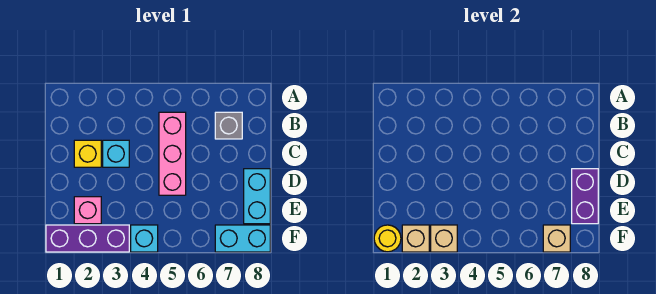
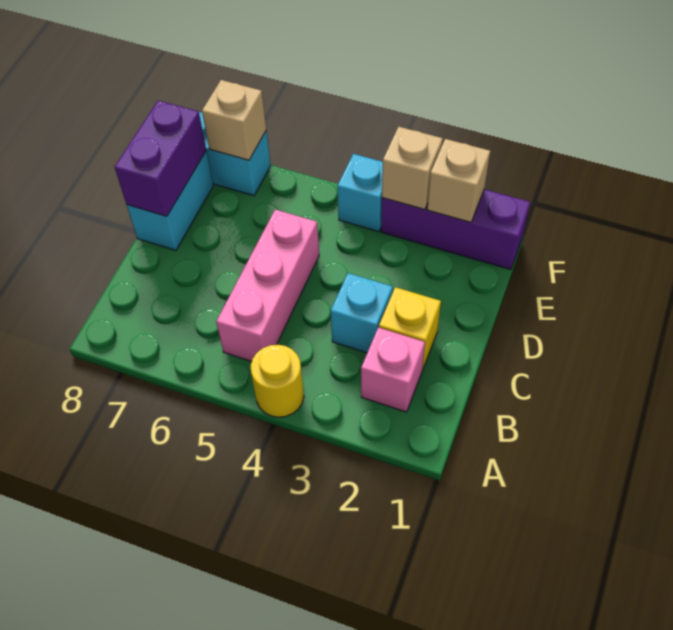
grey brick B7 level 1 -> none
pink brick E2 level 1 -> pink brick B2 level 1
yellow round brick F1 level 2 -> yellow round brick A4 level 1

